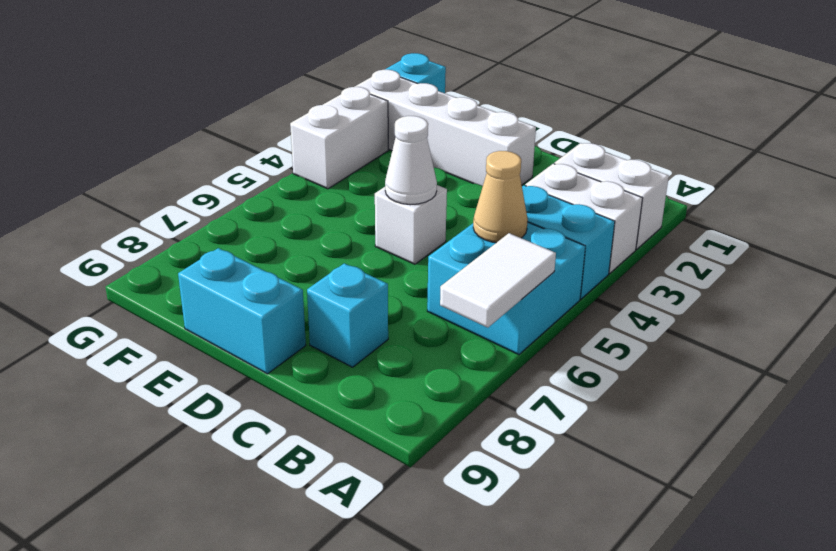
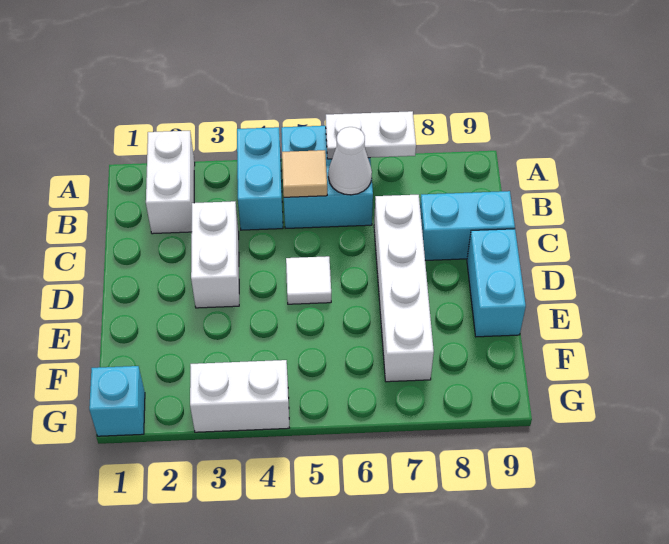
white brick A3:B3 level 1 -> white brick C3:D3 level 1
white tile A6:A7 level 2 -> white plate A6:A7 level 2
tan cone B5 level 2 -> tan tile B5 level 2
cyan brick C8 level 1 -> cyan brick C8:C9 level 1
white brick D2:G2 level 1 -> white brick C7:F7 level 1
white brick D5 level 1 -> white tile D5 level 1
white cone D5 level 2 -> white cone B6 level 2

